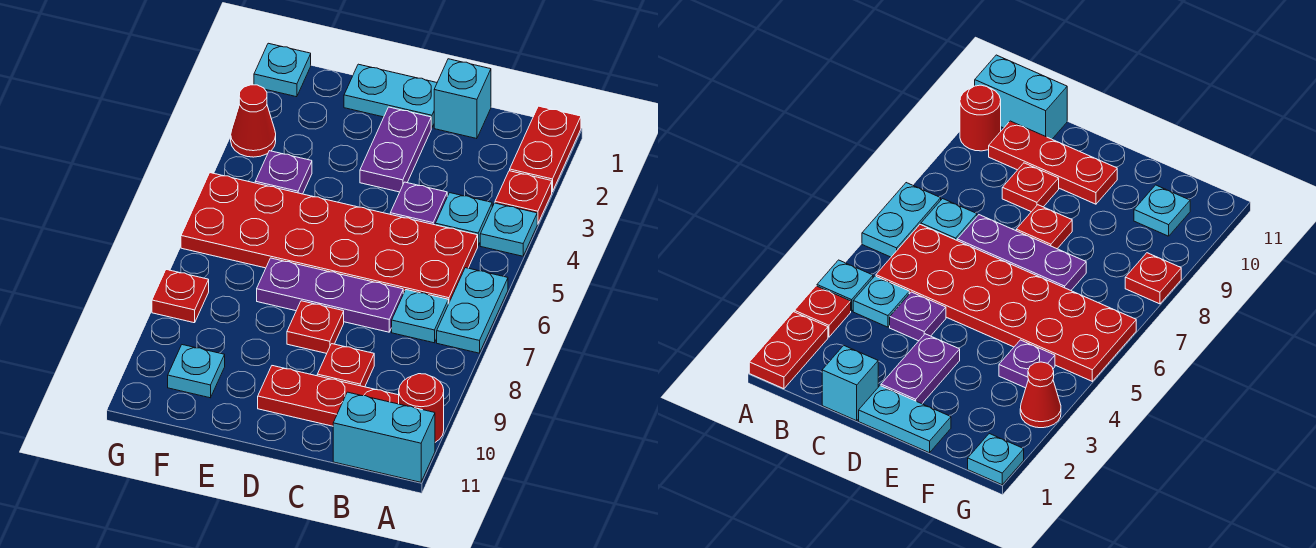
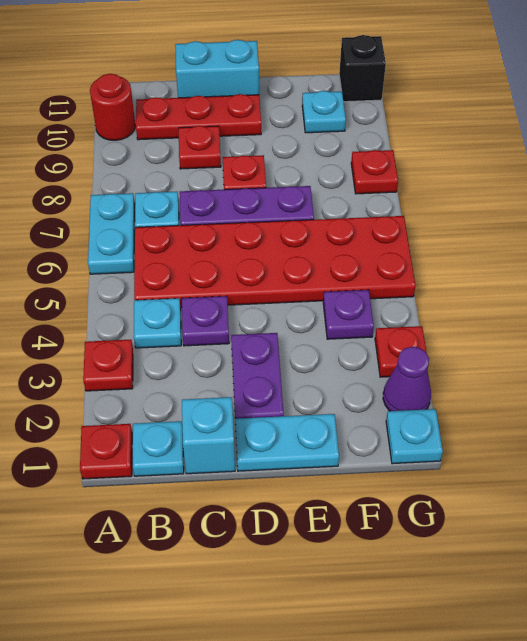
red plate A1:A2 level 1 -> red plate A1 level 1
cyan plate A4 level 1 -> cyan plate B1 level 1
cyan brick A11:B11 level 1 -> cyan brick C11:D11 level 1
none -> purple cone G2 level 1
red cone G3 level 1 -> red plate G3 level 1
none -> black brick G11 level 1

